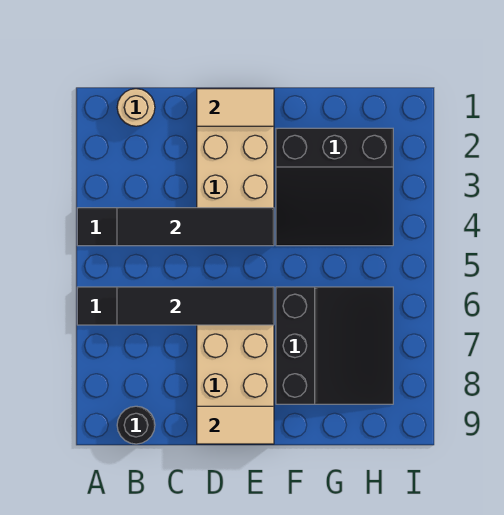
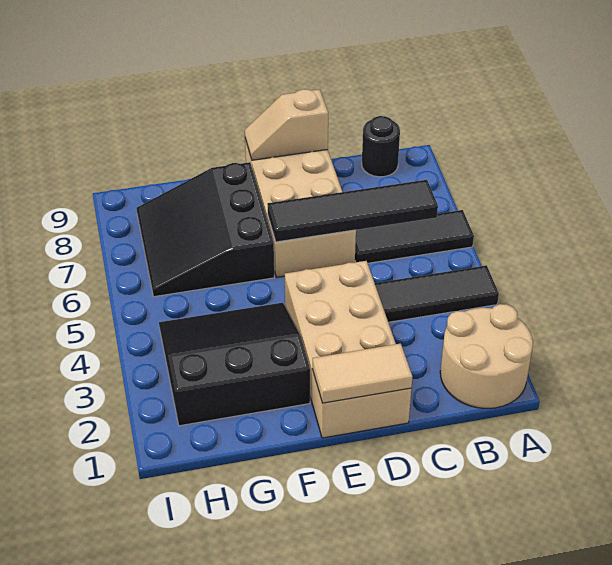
tan round brick B1 level 1 -> tan round brick A1:B2 level 1
black tile B4:E4 level 2 -> none
tan tile D9:E9 level 2 -> tan slope D9:E9 level 2 top D

